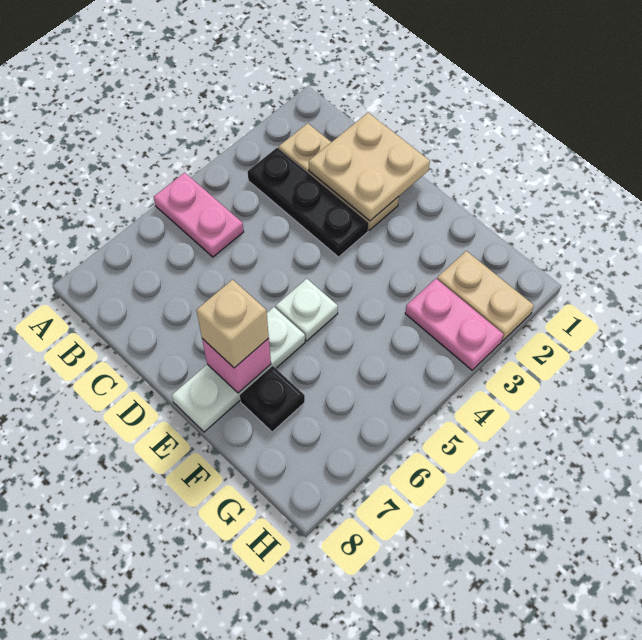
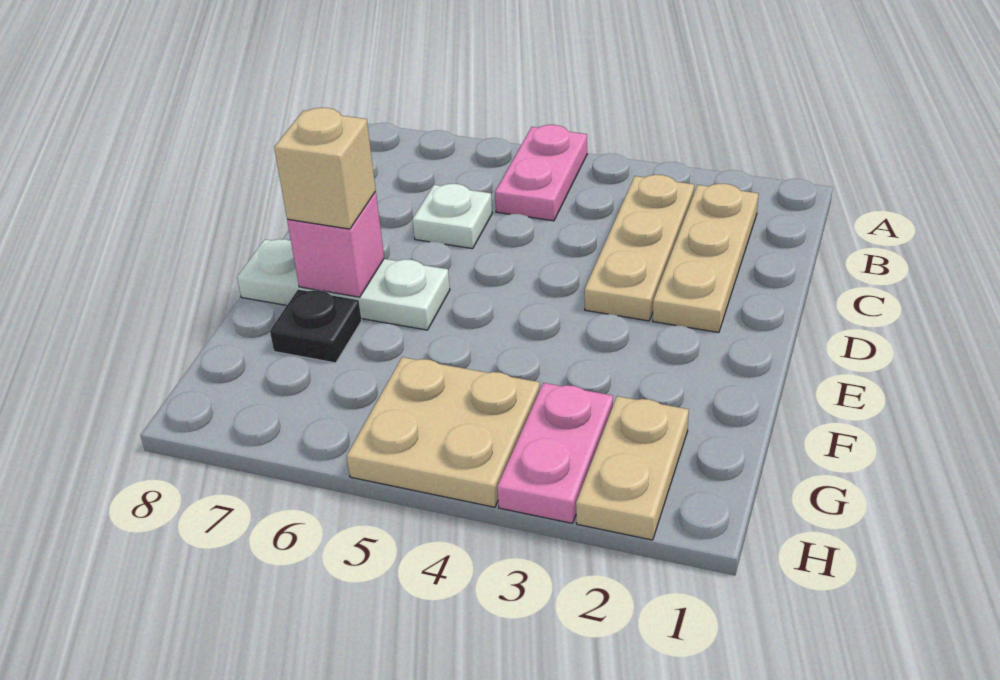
black plate B3:D3 level 1 -> tan plate B3:D3 level 1
tan plate C1:D2 level 2 -> tan plate G4:H5 level 1
white plate E5 level 1 -> white plate C6 level 1

